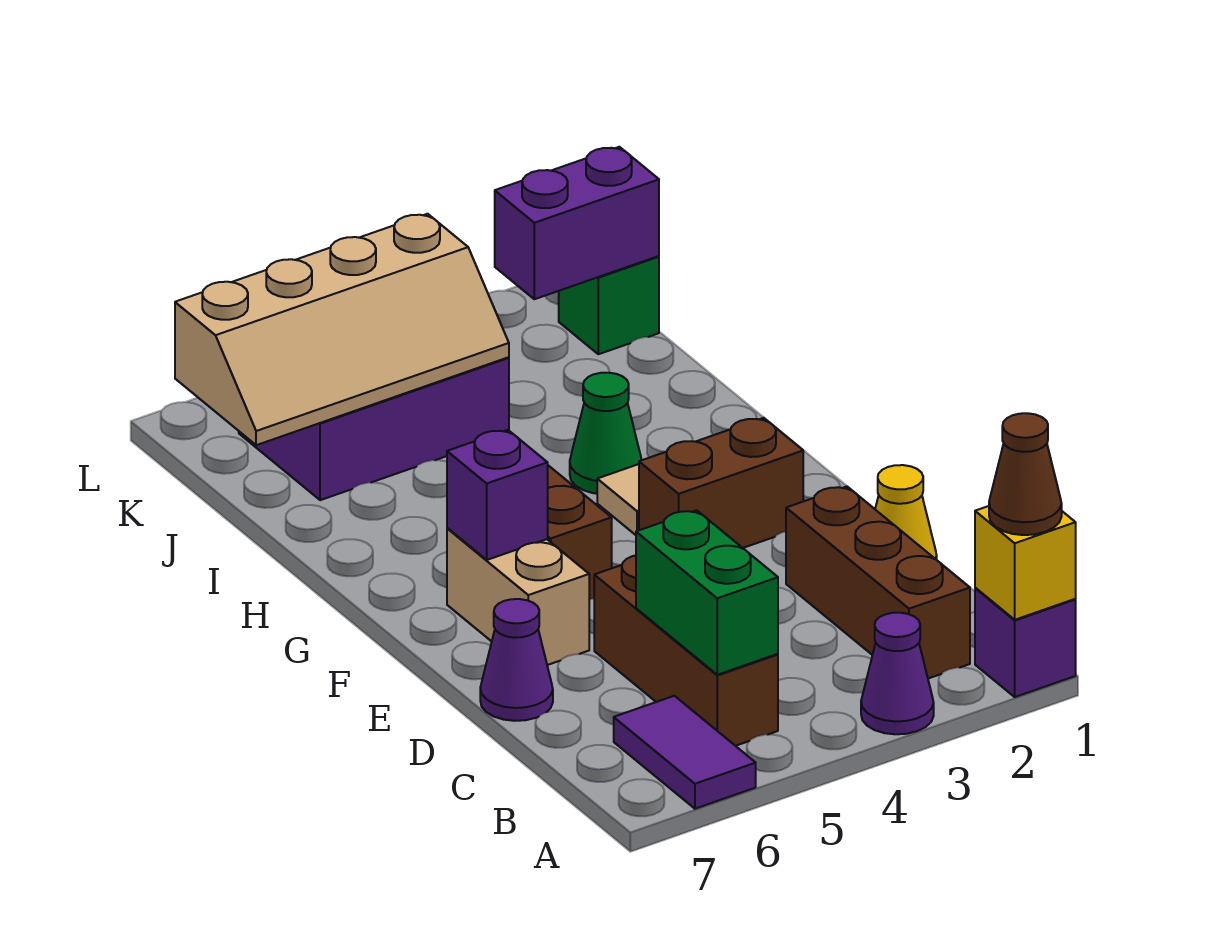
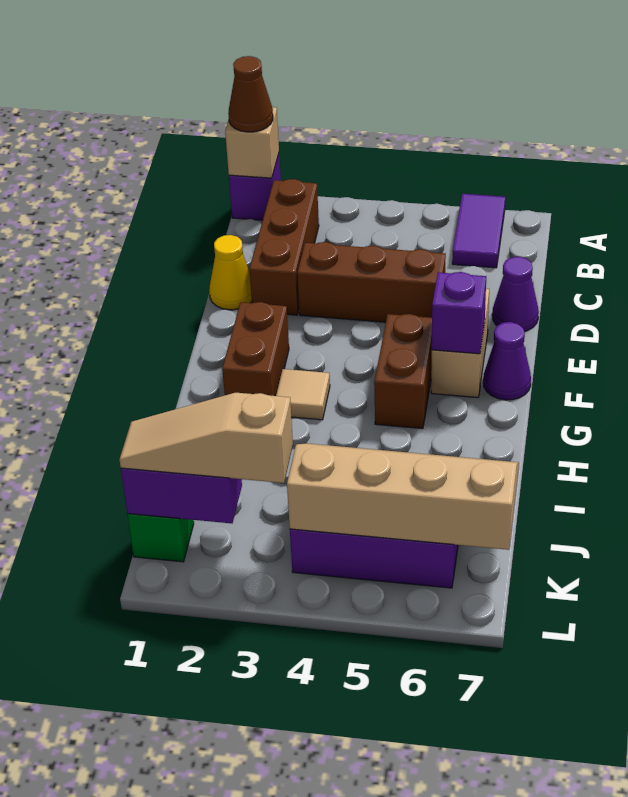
yellow brick A1 level 2 -> tan brick A1 level 2
purple cone A3 level 1 -> purple cone F7 level 1
brown brick B5:D5 level 1 -> brown brick D3:D5 level 1
green brick B5:C5 level 2 -> none
brown brick F2:F3 level 1 -> brown brick F2:G2 level 1
green cone H3 level 1 -> none
none -> tan slope K1:K3 level 3 top 3

